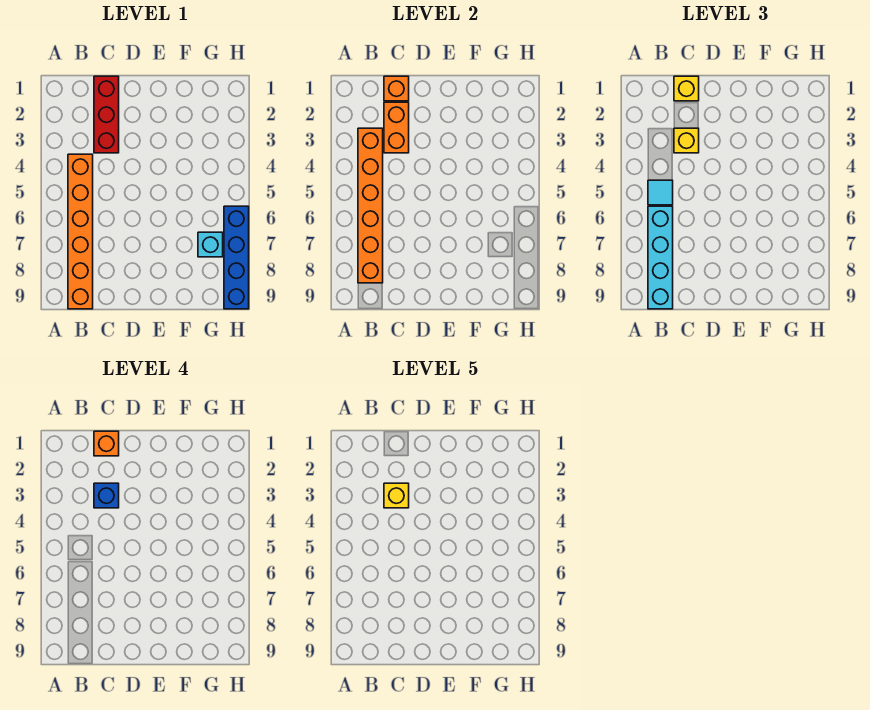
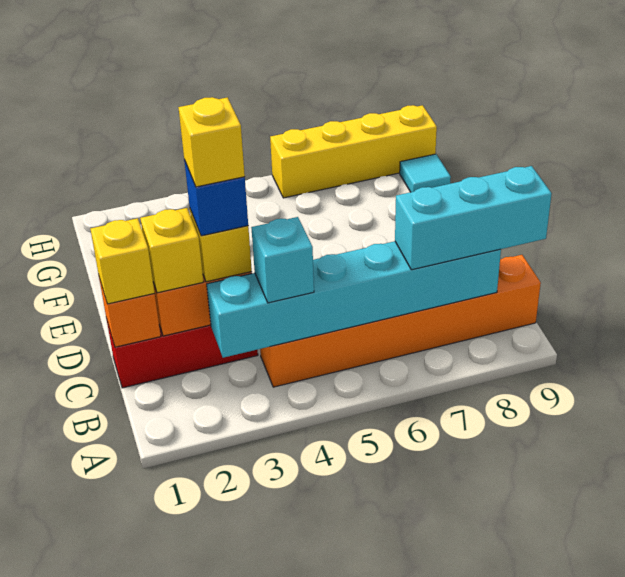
orange brick B3:B8 level 2 -> cyan brick B3:B8 level 2
cyan tile B5 level 3 -> cyan tile G9 level 1
cyan brick B6:B9 level 3 -> cyan brick B7:B9 level 3
orange brick C1 level 4 -> none
none -> yellow brick C2 level 3
cyan brick G7 level 1 -> cyan brick B4 level 3
blue brick H6:H9 level 1 -> yellow brick H6:H9 level 1

